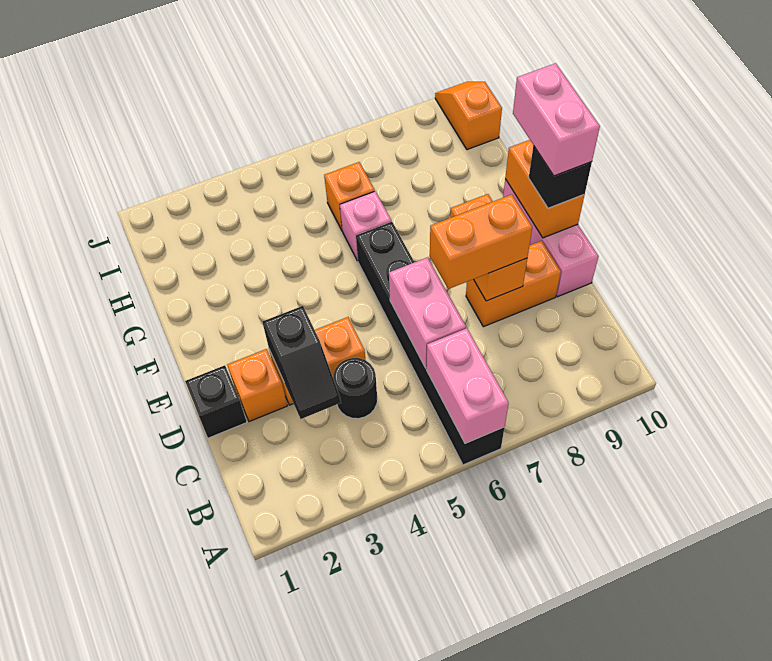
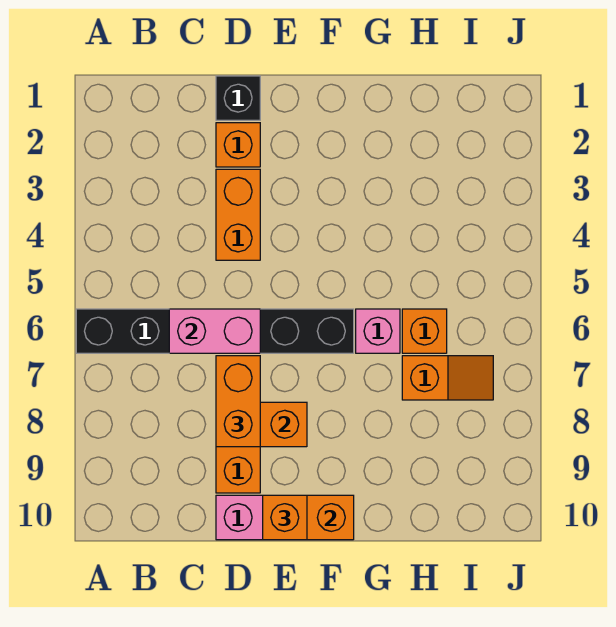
pink brick A6:B6 level 2 -> none
black slope C3:D3 level 2 top D -> none
black round brick C4 level 1 -> none
black brick E10 level 3 -> orange brick E10 level 3
pink brick E10:F10 level 4 -> none
orange slope I10:J10 level 1 top I -> orange slope H7:I7 level 1 top H

